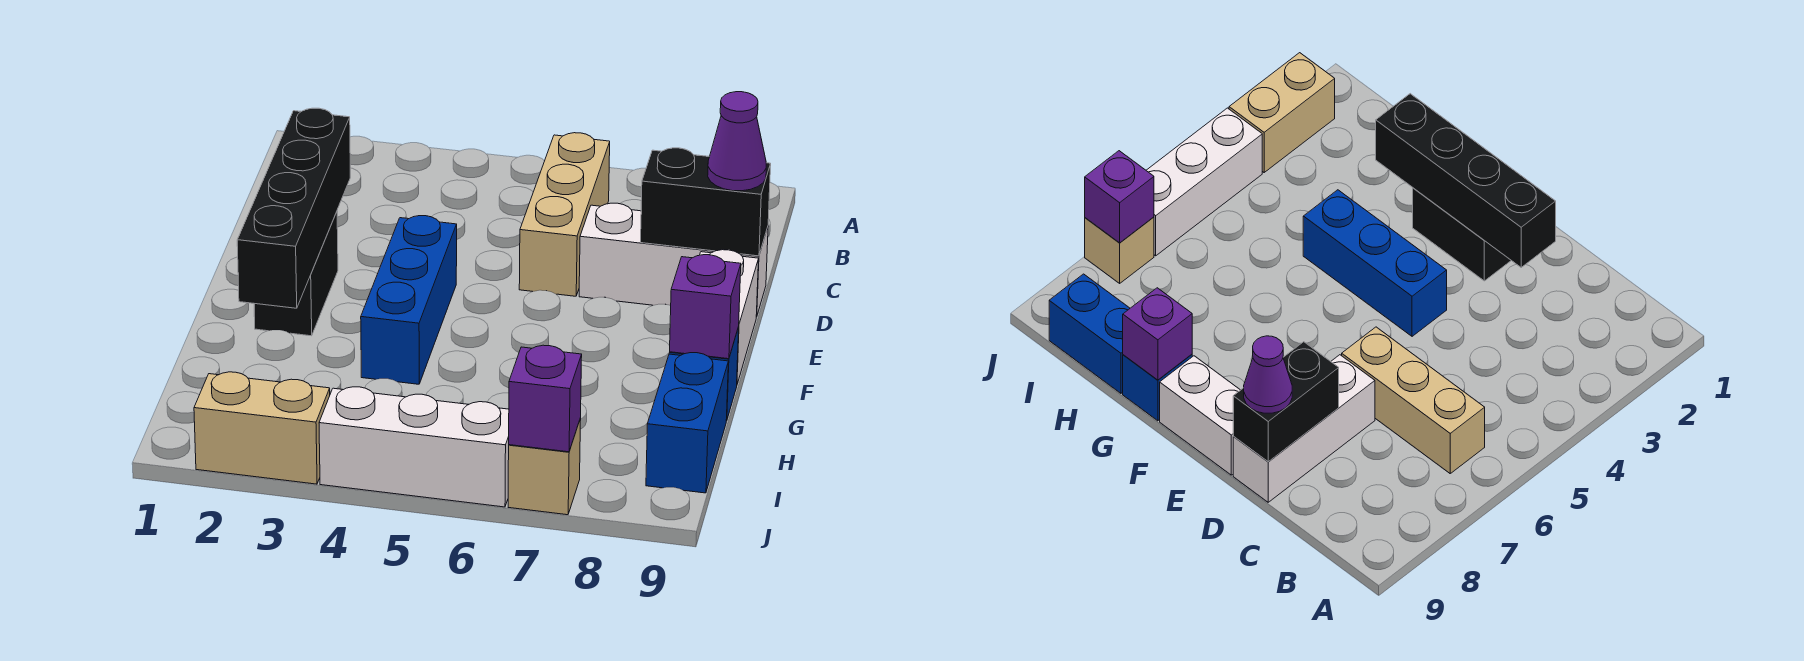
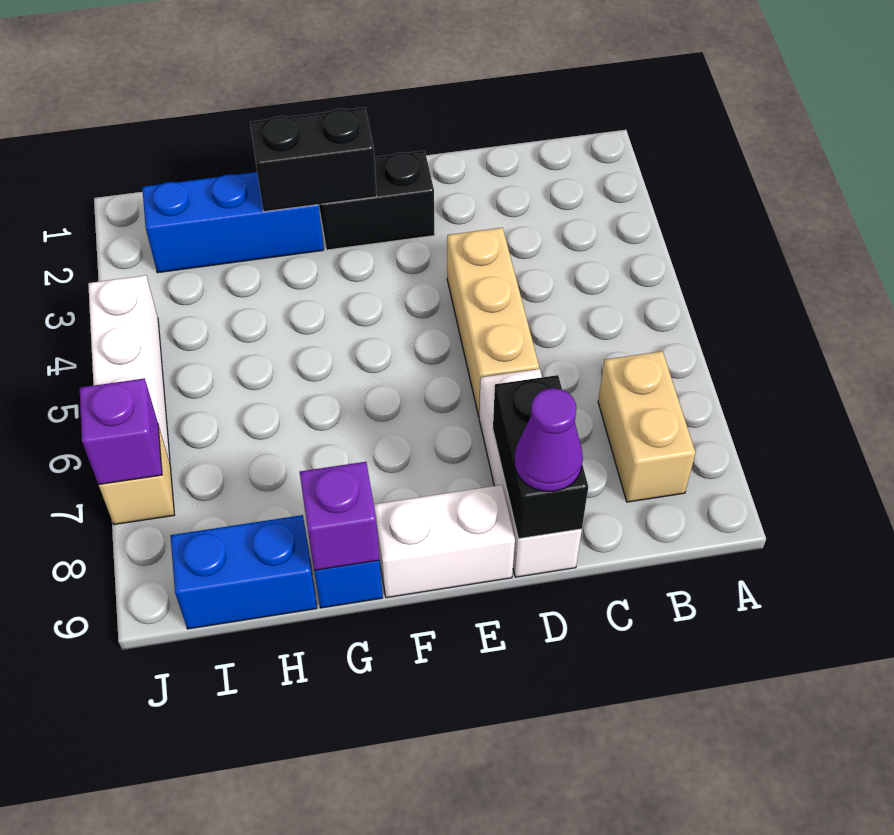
tan brick B6:D6 level 1 -> tan brick D4:D6 level 1
black brick D2:G2 level 2 -> black brick F2:G2 level 2
blue brick E4:G4 level 1 -> blue brick G2:I2 level 1
tan brick J2:J3 level 1 -> tan brick B7:B8 level 1

